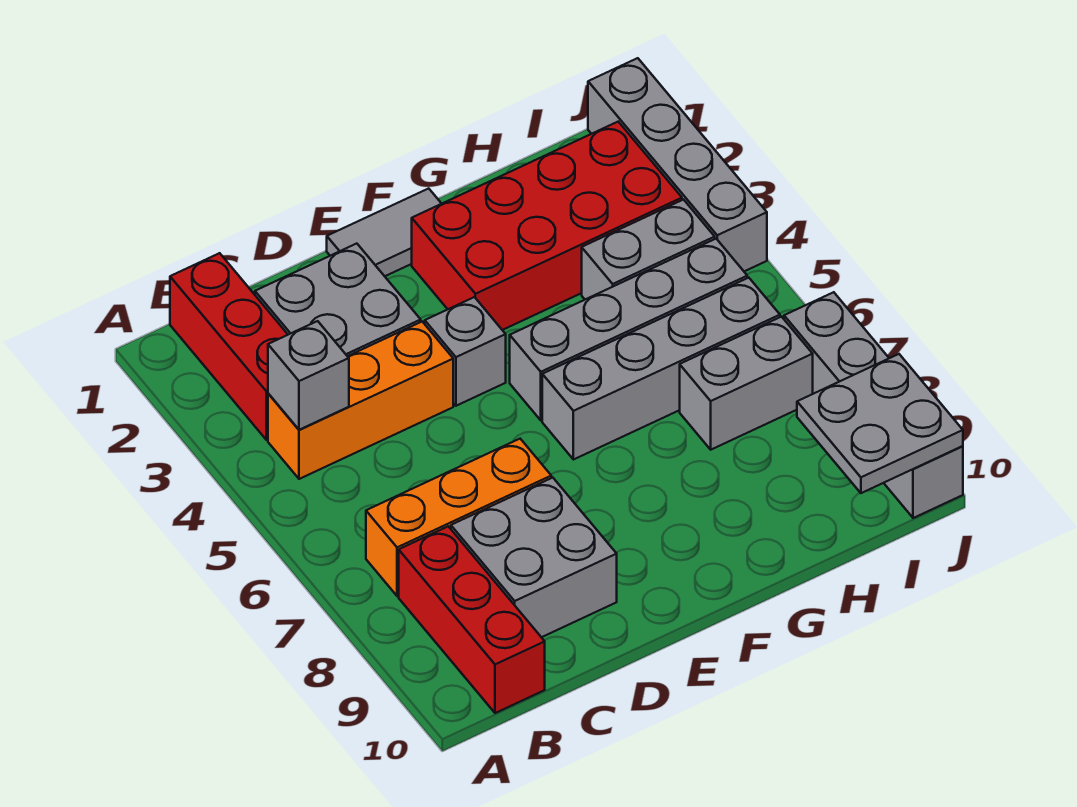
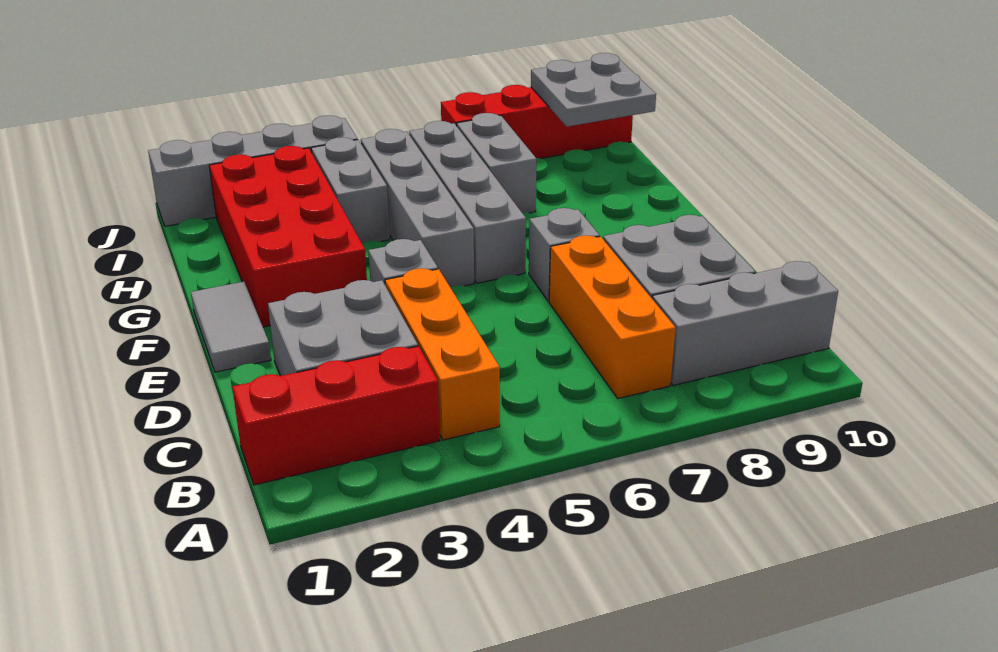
grey brick B4 level 2 -> grey brick E7 level 1
red brick B8:B10 level 1 -> grey brick B8:B10 level 1
grey brick J7:J10 level 1 -> red brick J7:J10 level 1

